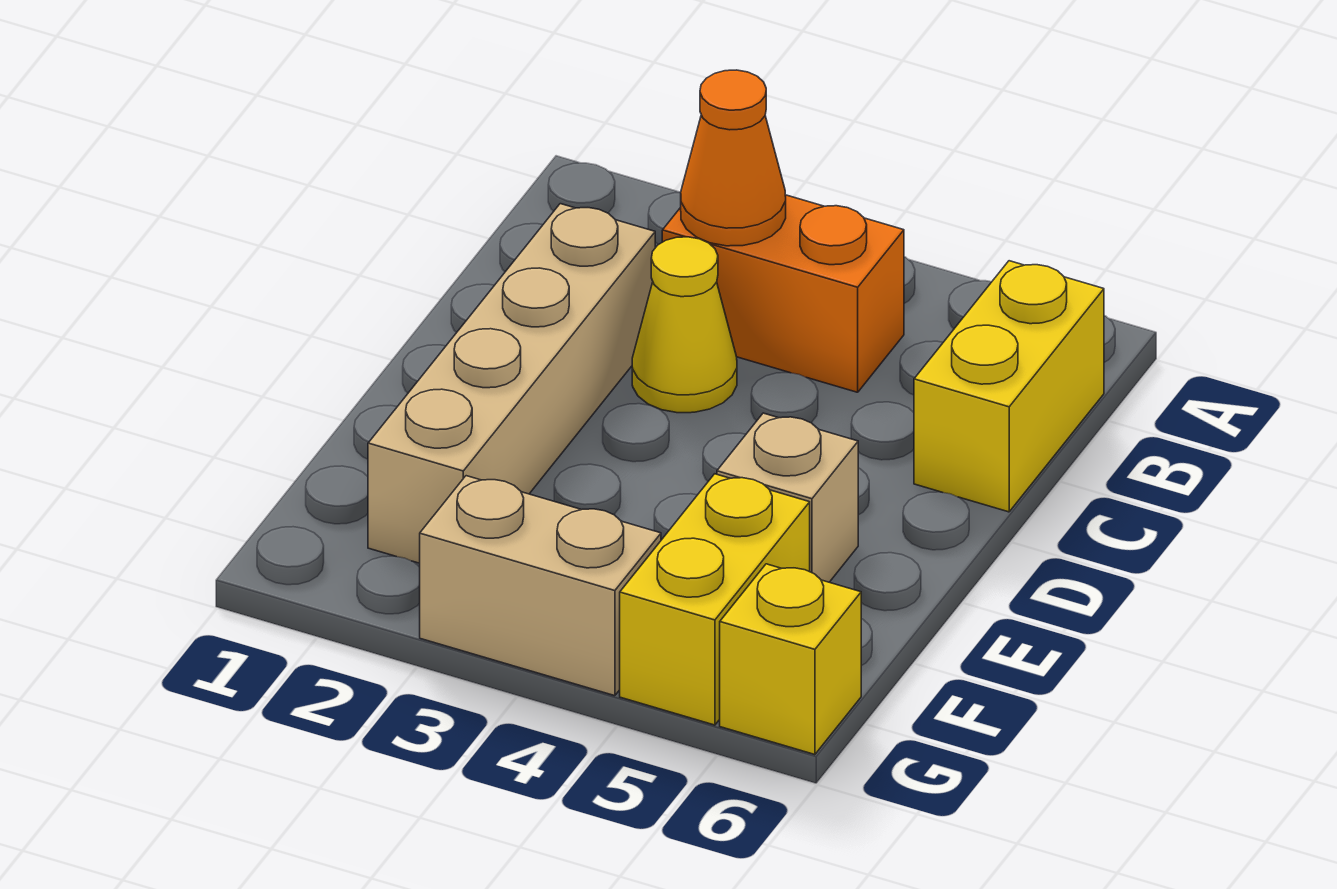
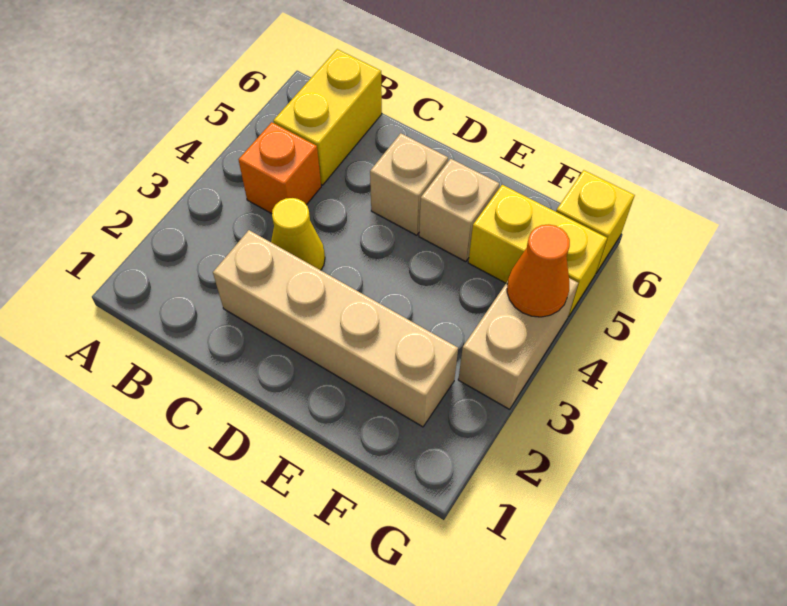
orange brick B3:B4 level 1 -> orange brick B4 level 1
orange cone B3 level 2 -> orange cone G4 level 2
yellow brick B6:C6 level 1 -> yellow brick B5:B6 level 1
none -> tan brick D5 level 1

